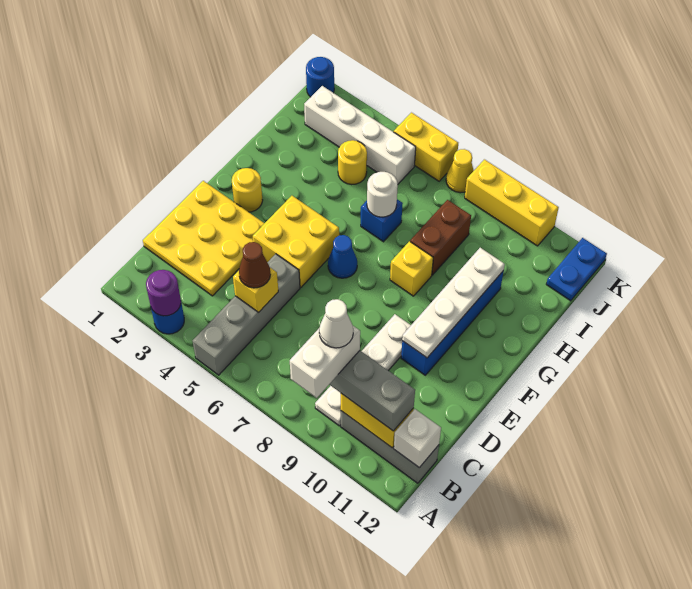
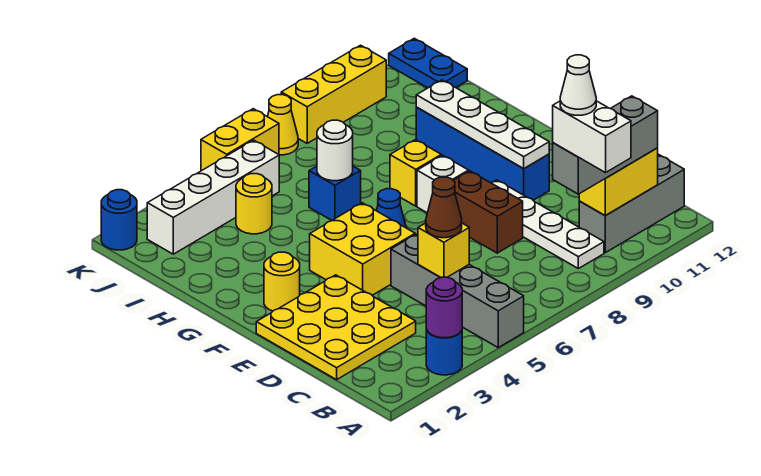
white brick B12 level 2 -> white brick F8 level 1
brown brick H8:I8 level 1 -> brown brick D8:E8 level 1

